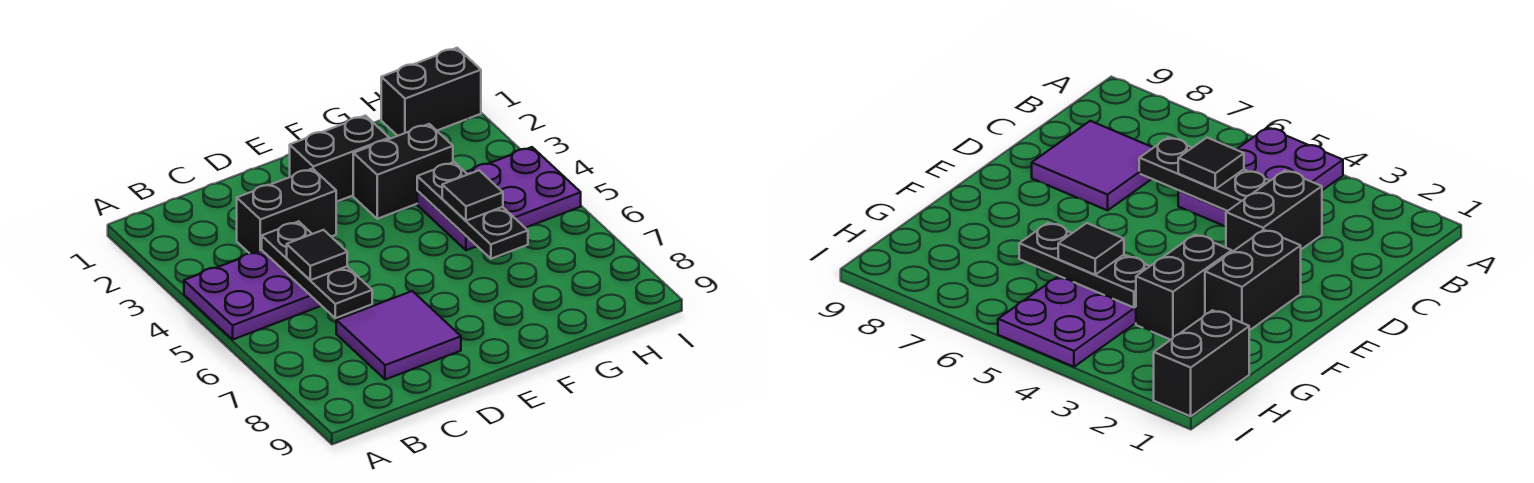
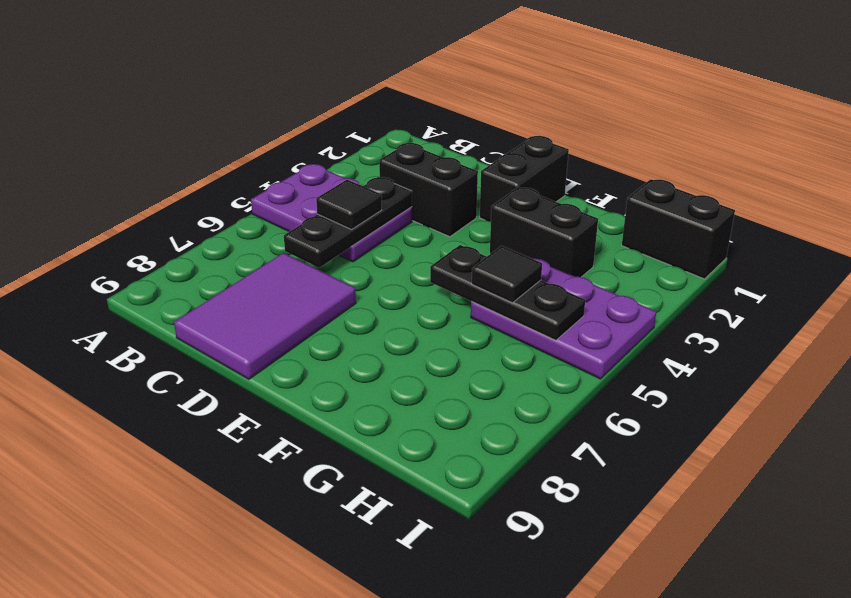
purple tile C7:D8 level 1 -> purple tile C7:D9 level 1
black brick E2:F2 level 1 -> black brick E1:E2 level 1
black plate G4:G6 level 2 -> black plate F5:H5 level 2

